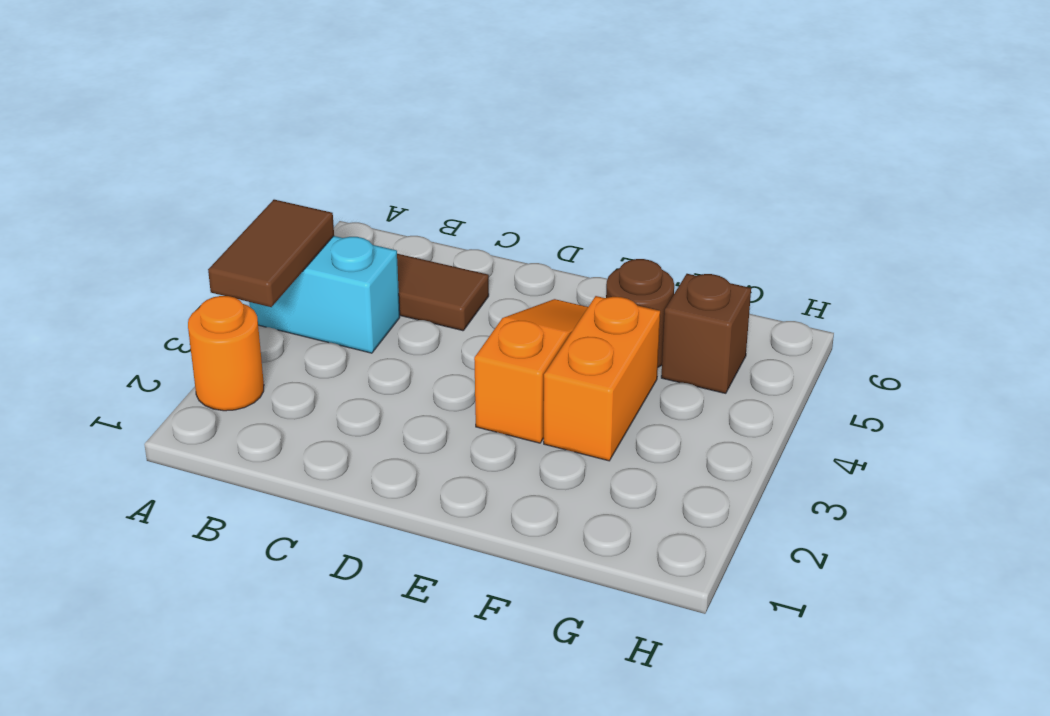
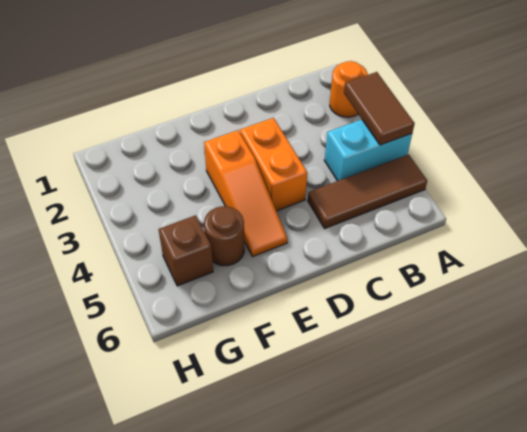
orange brick F3:F4 level 1 -> orange brick D3:D4 level 1

